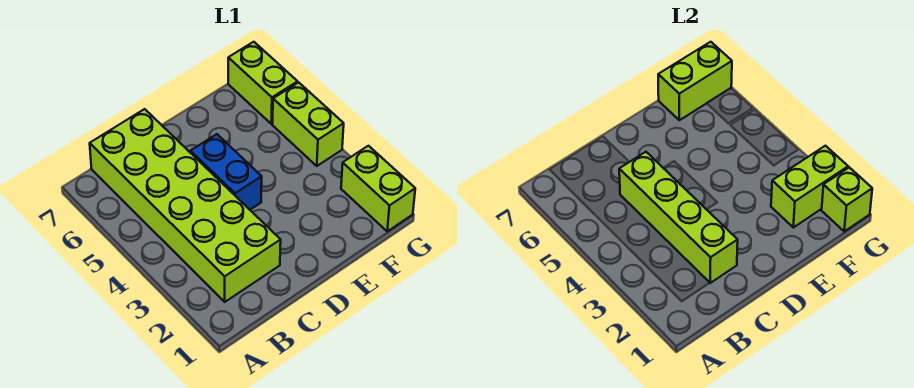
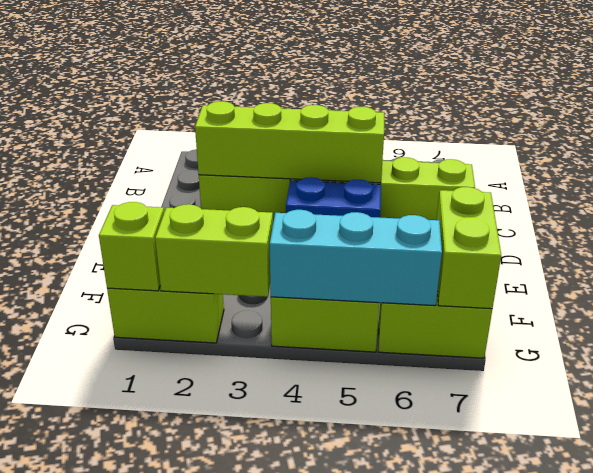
lime brick B2:C7 level 1 -> lime brick C2:C7 level 1
lime brick F2:G2 level 2 -> lime brick G2:G3 level 2
none -> cyan brick G4:G6 level 2

